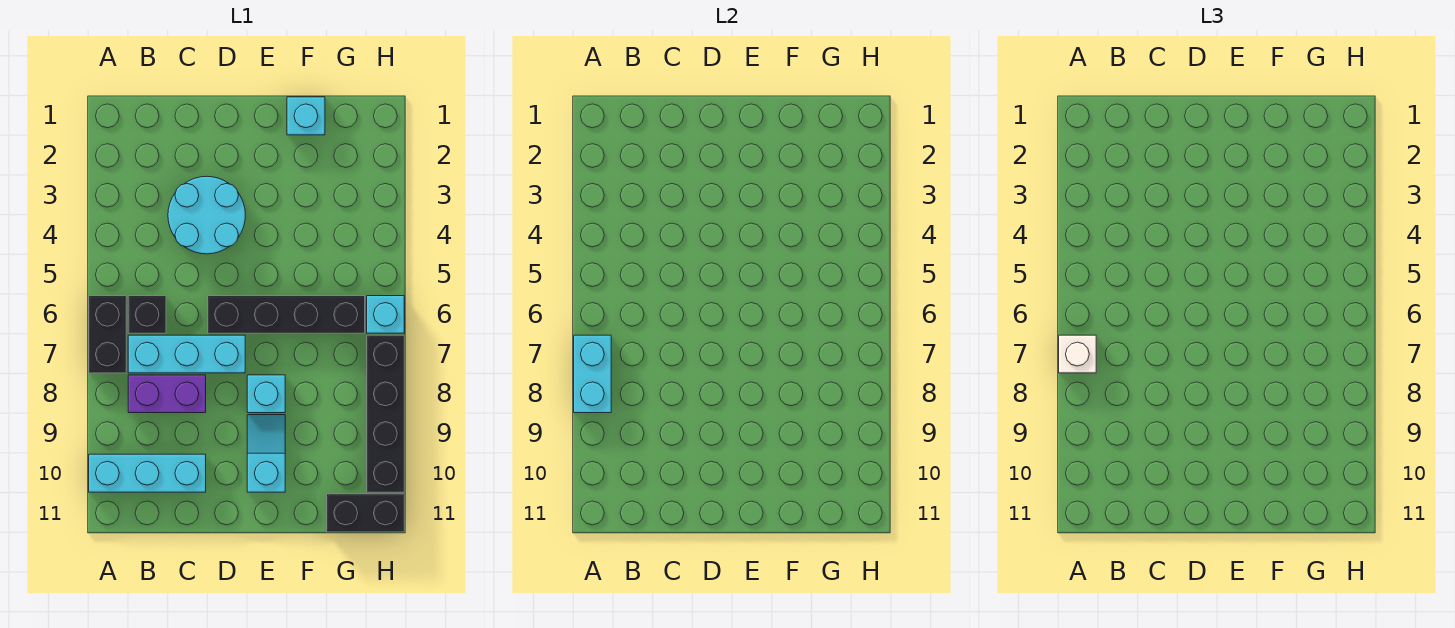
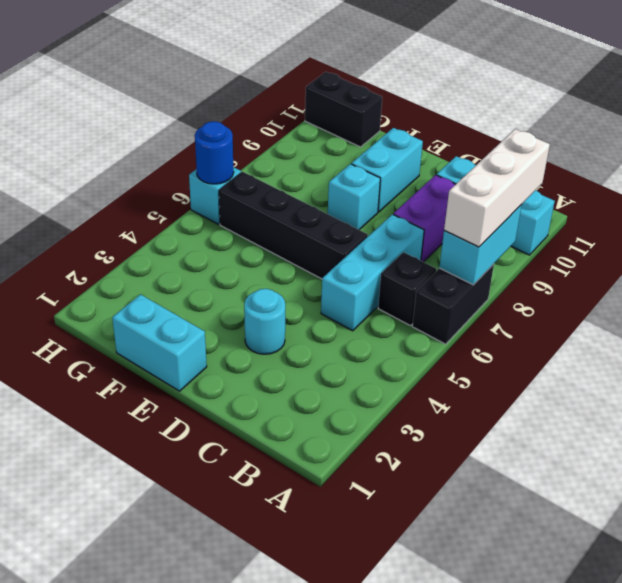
white brick A7 level 3 -> white brick A7:A9 level 3
cyan brick B7:D7 level 1 -> cyan brick C5:C7 level 1
purple brick B8:C8 level 1 -> purple brick C8:C9 level 1
cyan round brick C3:D4 level 1 -> cyan round brick D3 level 1
cyan slope E9:E10 level 1 top 10 -> cyan brick E9:E10 level 1
cyan brick F1 level 1 -> cyan brick E1:F1 level 1
none -> blue round brick H6 level 2
black brick H7:H10 level 1 -> none

